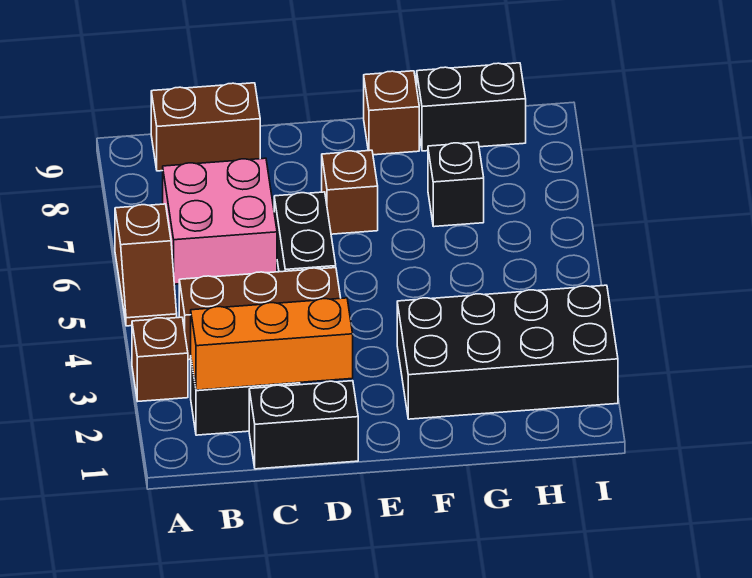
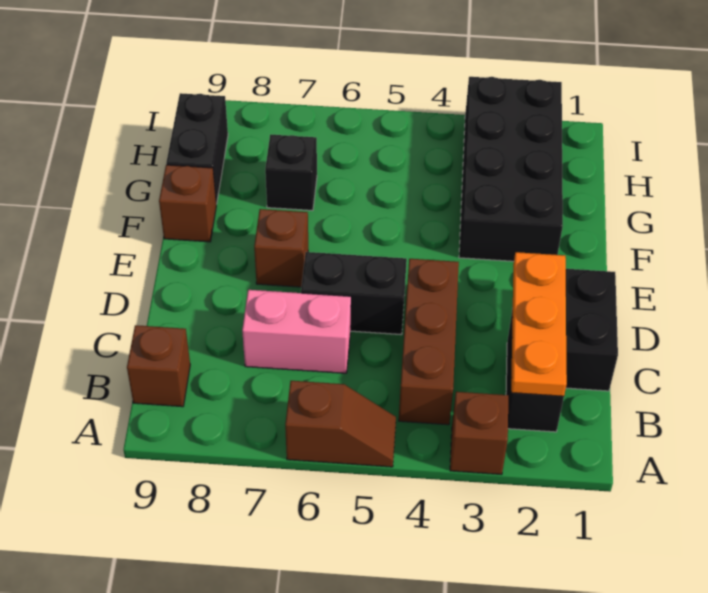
orange brick B2:D2 level 2 -> orange plate B2:D2 level 2
pink brick B6:C7 level 1 -> pink brick C6:C7 level 1
brown brick B9:C9 level 1 -> brown brick B9 level 1

